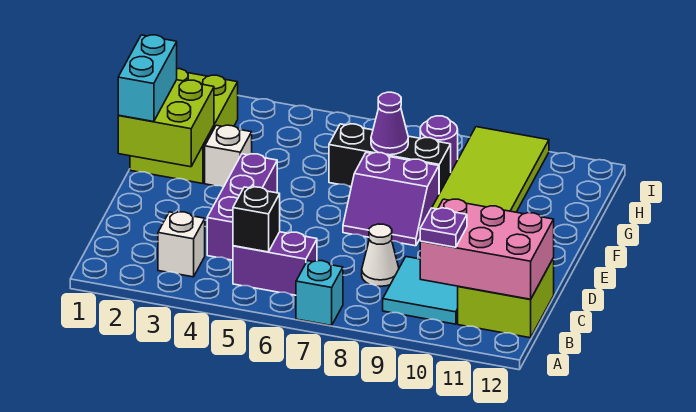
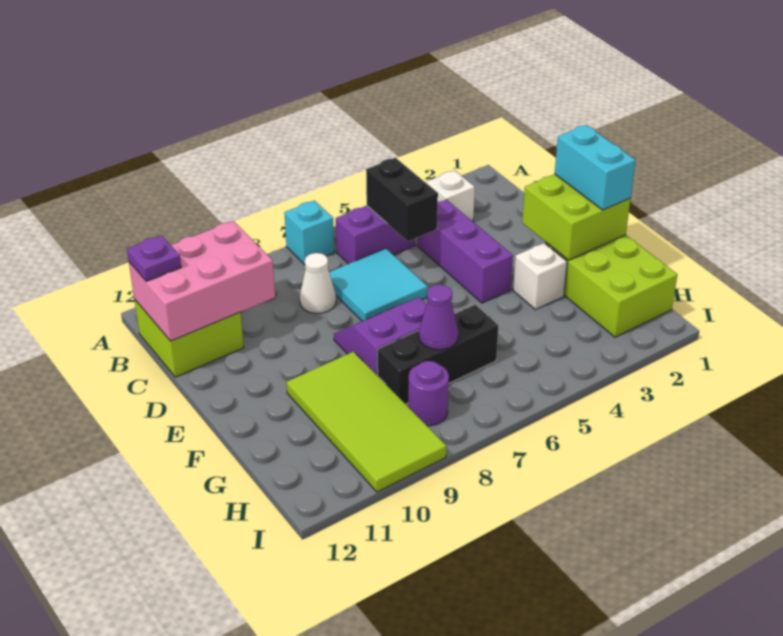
black brick B5 level 2 -> black brick B5:C5 level 2
cyan tile B9:C10 level 1 -> cyan tile C6:D7 level 1
purple plate B10 level 3 -> purple plate B12 level 3

